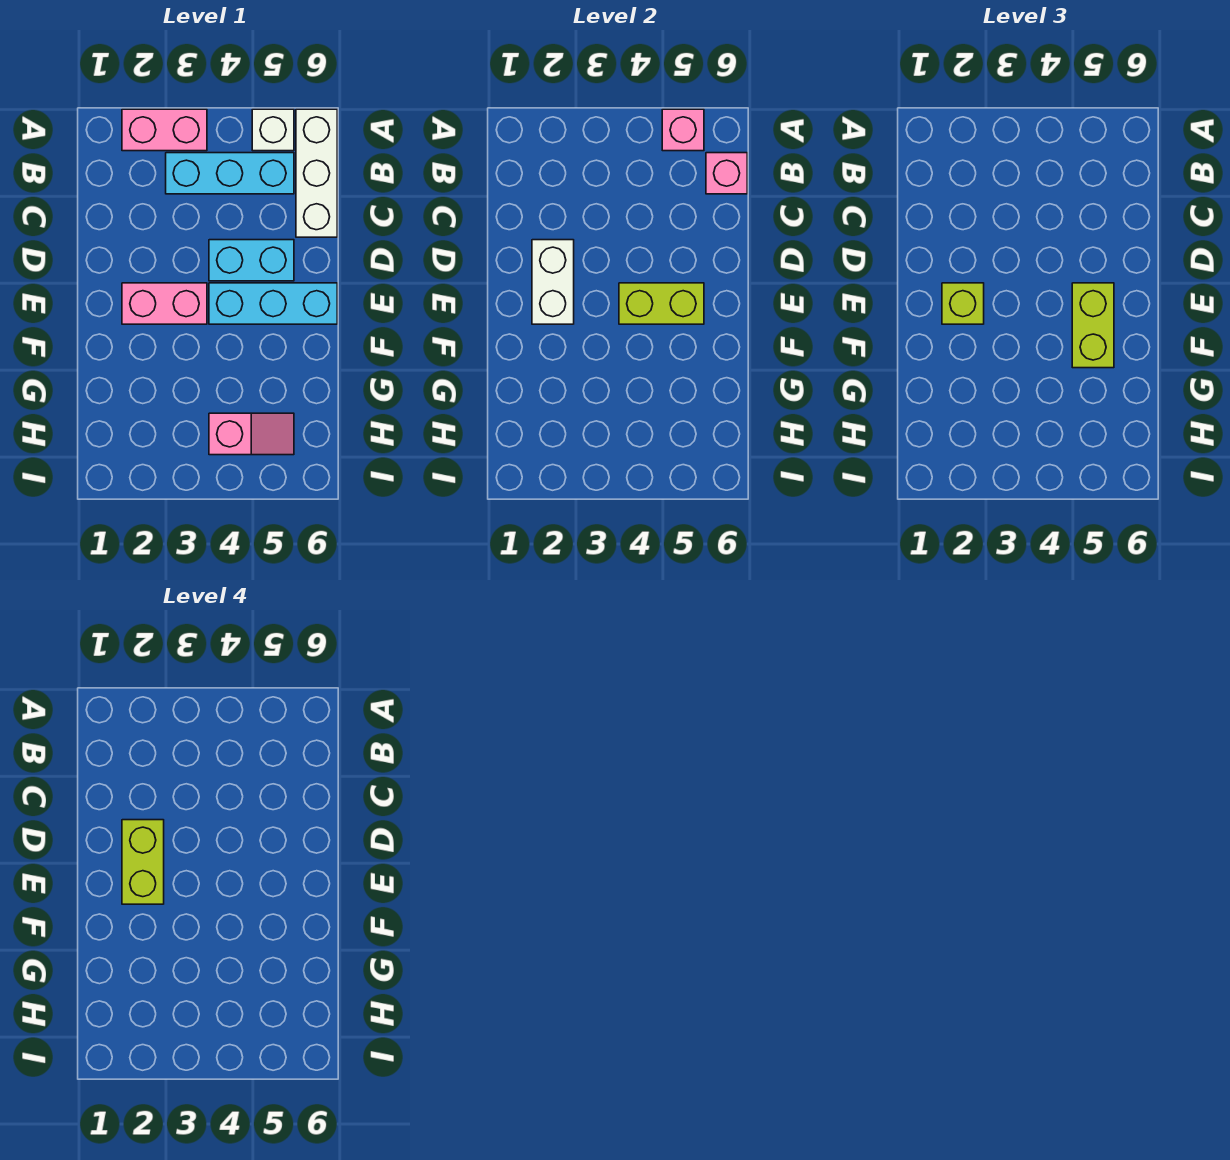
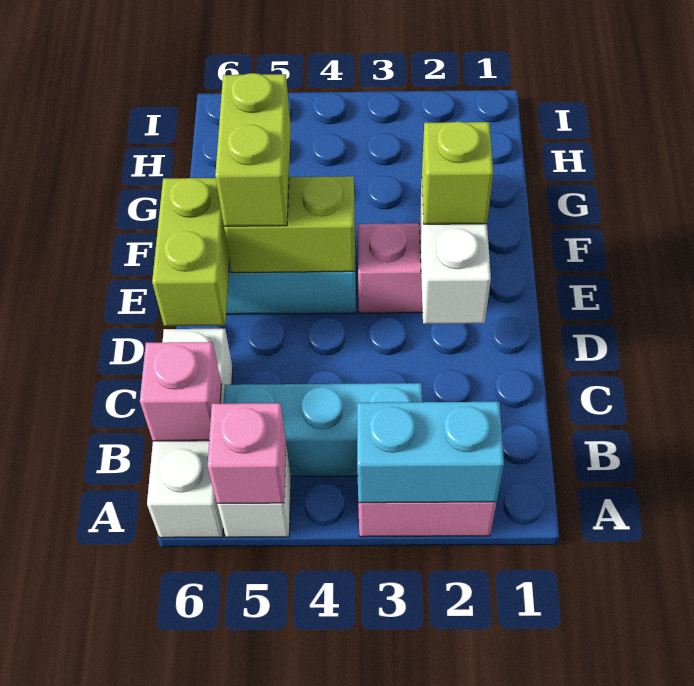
lime brick D2:E2 level 4 -> lime brick D6:E6 level 2
cyan brick D4:D5 level 1 -> cyan brick A2:A3 level 2
pink slope H4:H5 level 1 top 4 -> none

